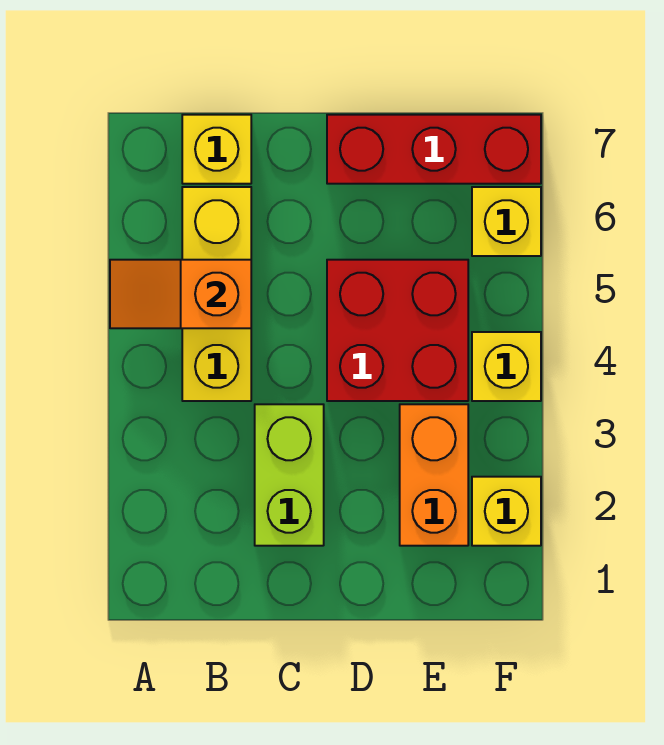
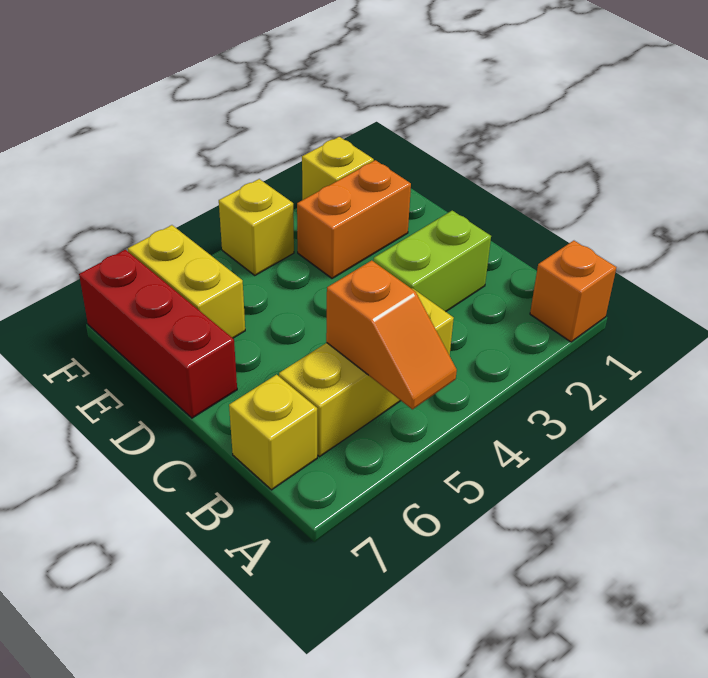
none -> orange brick A1 level 1
red brick D4:E5 level 1 -> none
yellow brick F6 level 1 -> yellow brick E6:F6 level 1

